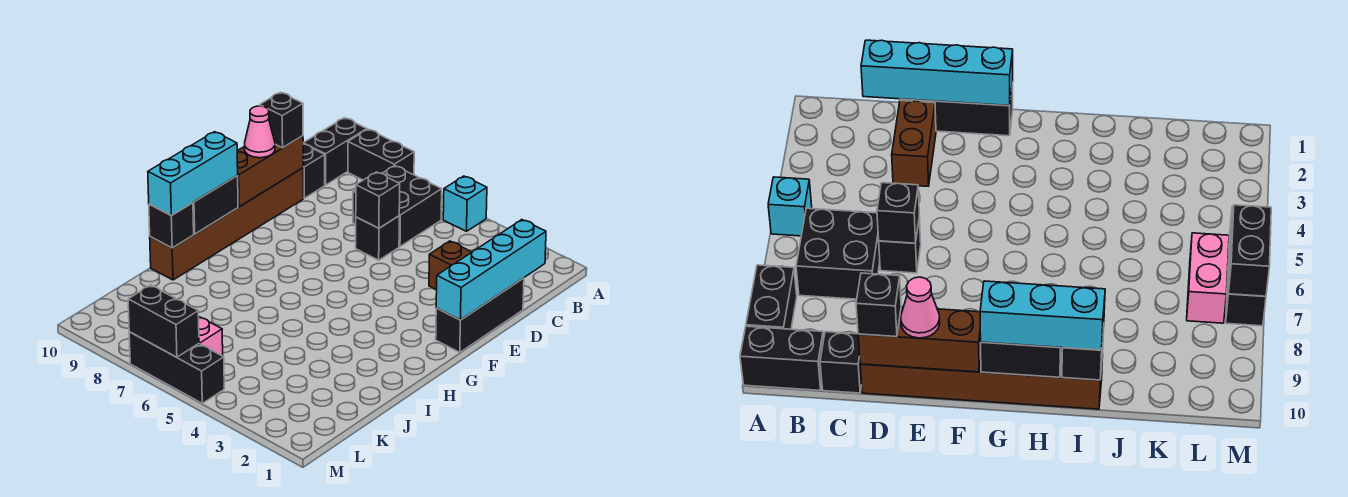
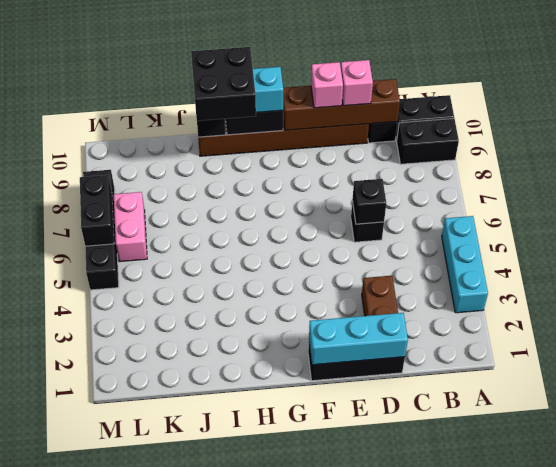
cyan brick A5 level 1 -> cyan brick A3:A5 level 1
black brick A8:A9 level 1 -> black brick A9:B9 level 1
black brick B6:C7 level 1 -> black brick H9:I10 level 4
cyan brick C1:F1 level 2 -> cyan brick D1:F1 level 2
brown brick D10:F10 level 2 -> brown brick C10:F10 level 2
black brick D10 level 3 -> pink brick D10 level 3
pink cone E10 level 3 -> pink brick E10 level 3
black brick M5:M7 level 1 -> black brick M5:M8 level 1

